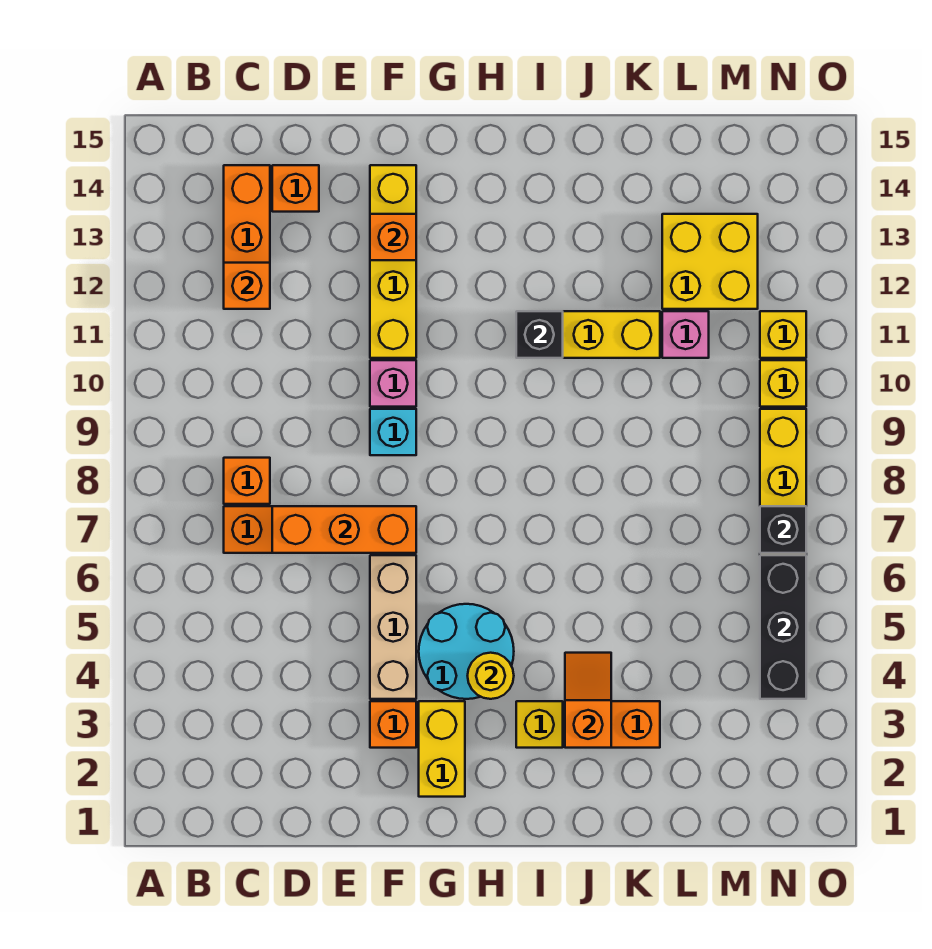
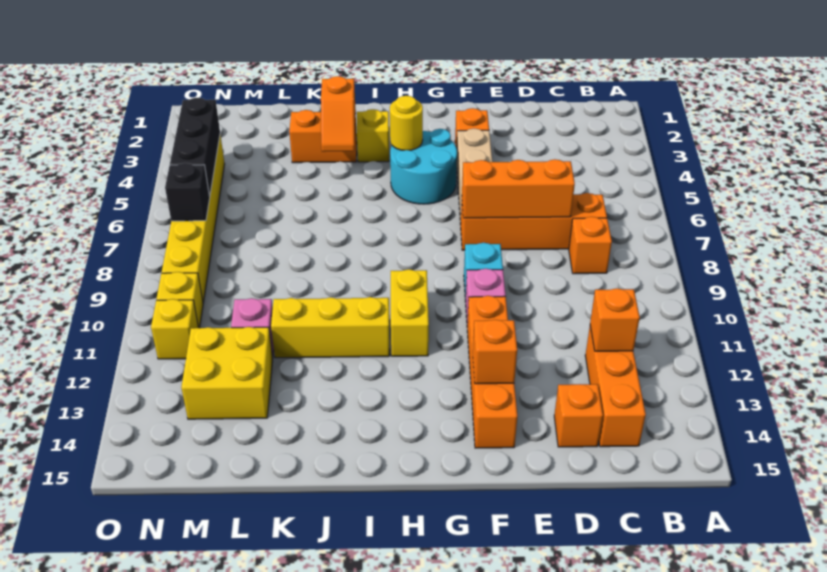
yellow brick F11:F14 level 1 -> orange brick F11:F14 level 1
yellow brick G2:G3 level 1 -> yellow brick H10:H11 level 1
black brick I11 level 2 -> none

